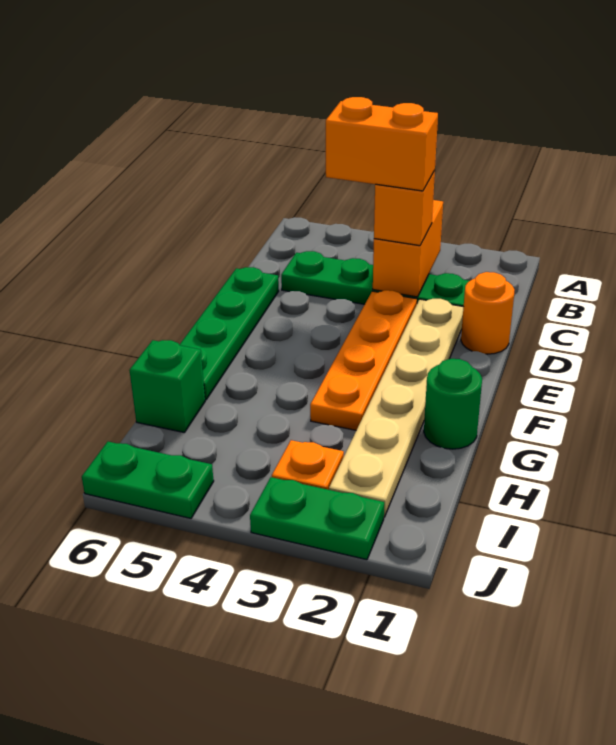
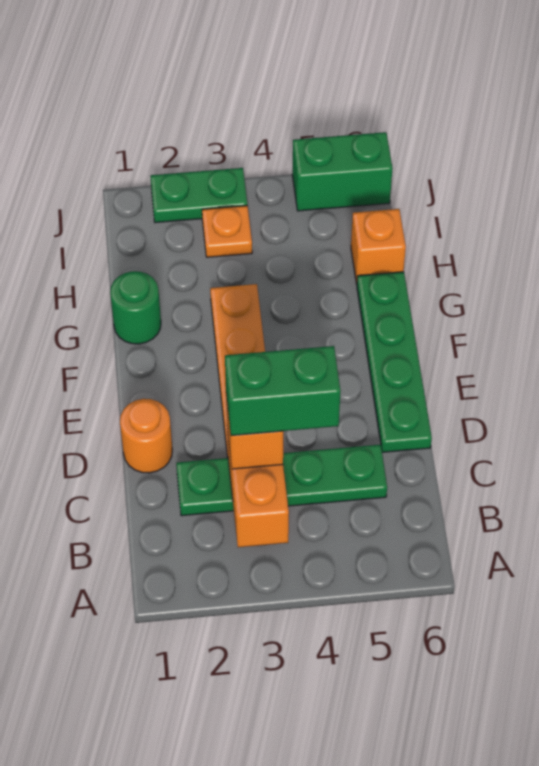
orange brick C3:C4 level 4 -> green brick C3:C4 level 4
tan plate D2:I2 level 1 -> none
green brick H6 level 1 -> orange brick H6 level 1
green plate J5:J6 level 1 -> green brick J5:J6 level 1

